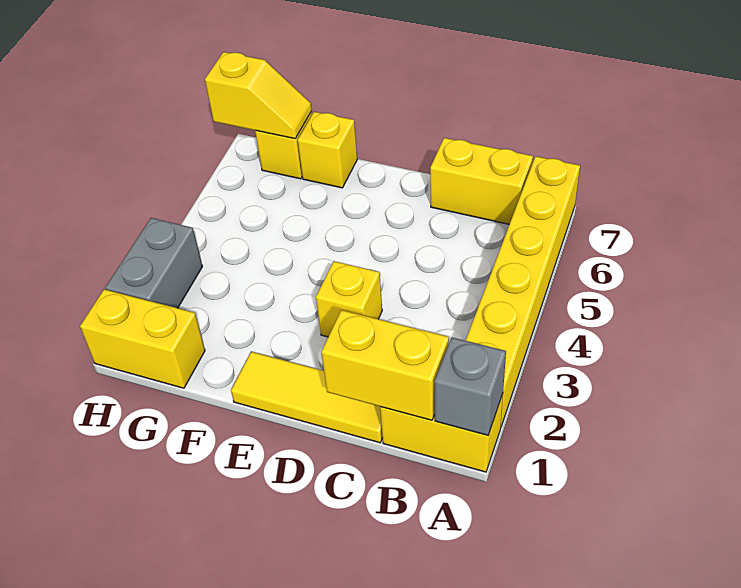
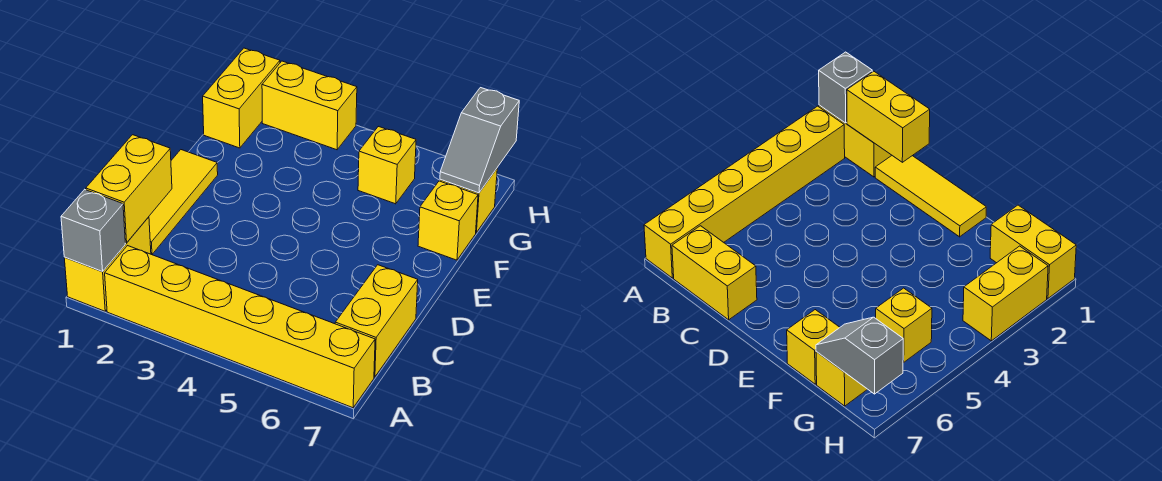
yellow brick D3 level 1 -> yellow brick G5 level 1
yellow slope G7:H7 level 2 top H -> grey slope G7:H7 level 2 top H
grey brick H2:H3 level 1 -> yellow brick H2:H3 level 1

